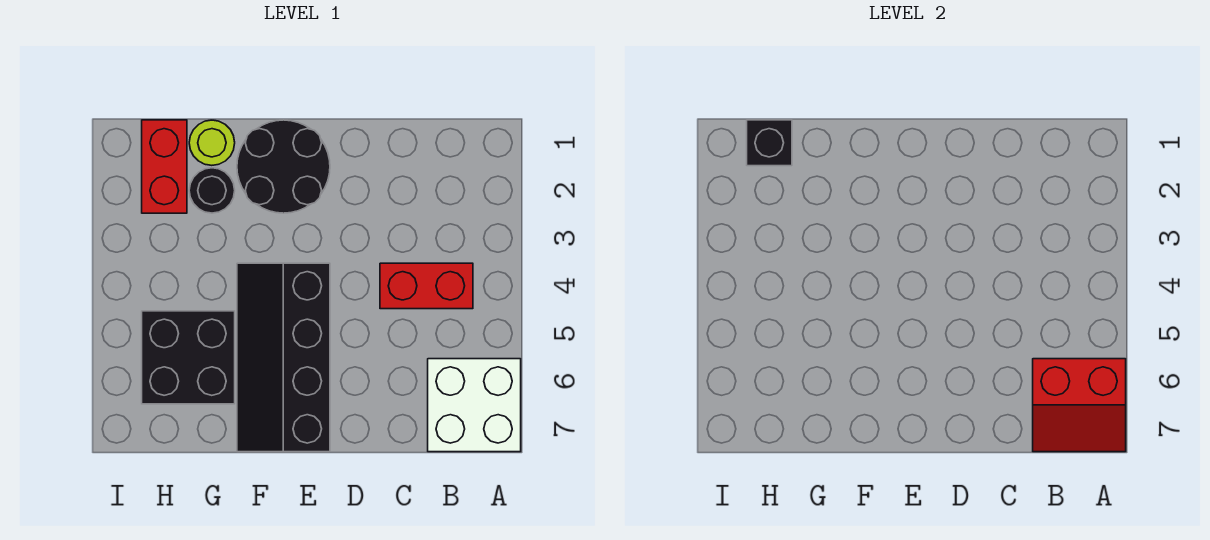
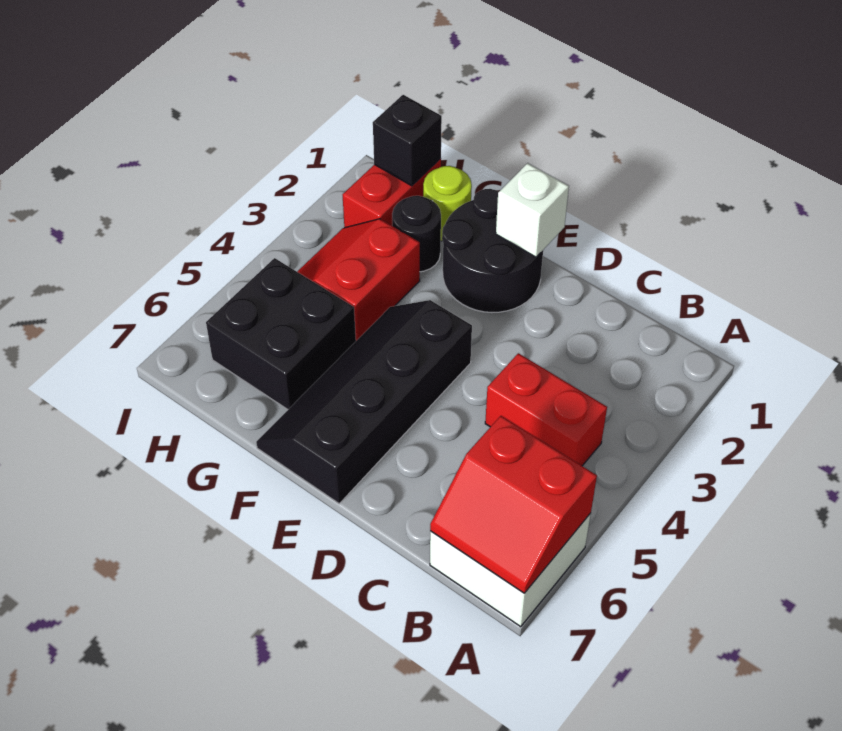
none -> white brick E1 level 2
none -> red slope G3:H4 level 1 top G

